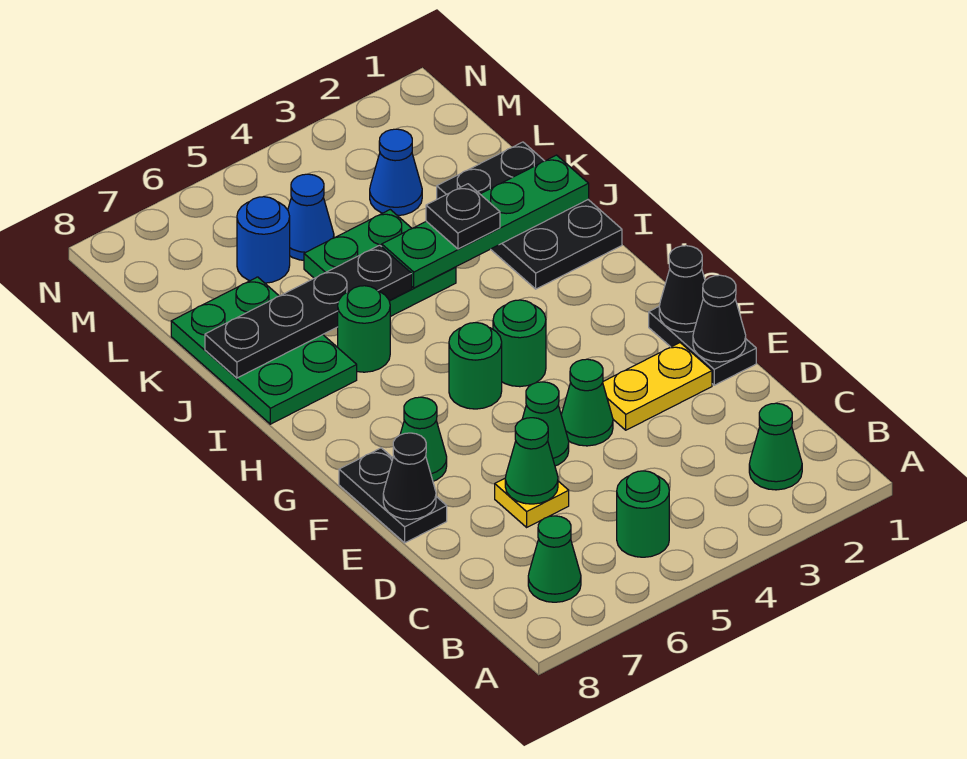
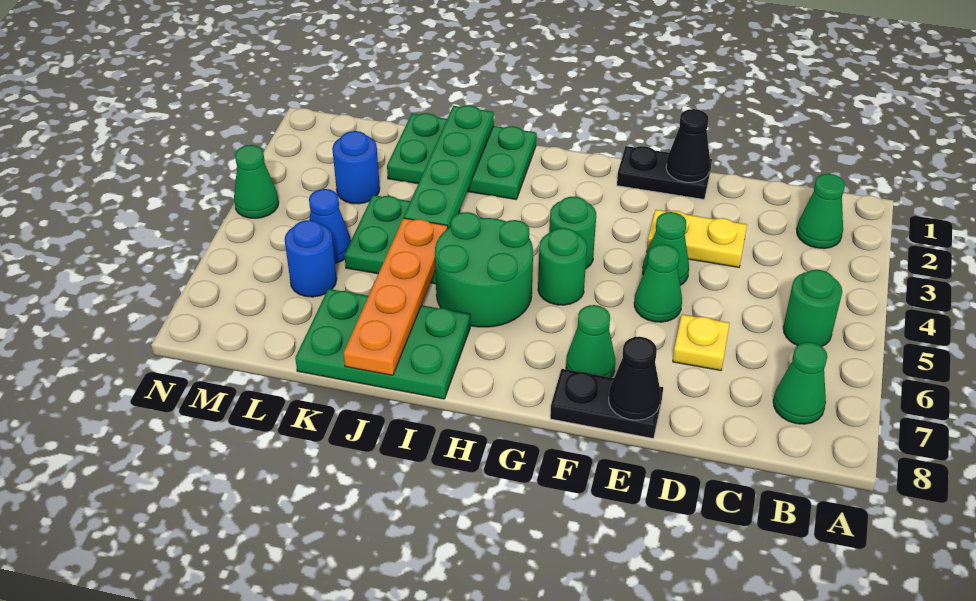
green cone D6 level 2 -> green cone N4 level 1
yellow plate E2:E3 level 1 -> yellow plate D3:E3 level 1
black cone F1 level 2 -> none
black plate I1:K2 level 1 -> green plate I1:K2 level 1
green round brick I6 level 1 -> green round brick H5:I6 level 1
black plate J3 level 3 -> none
black plate J5:J8 level 2 -> orange plate J5:J8 level 2
blue cone L3 level 1 -> blue round brick L3 level 1

